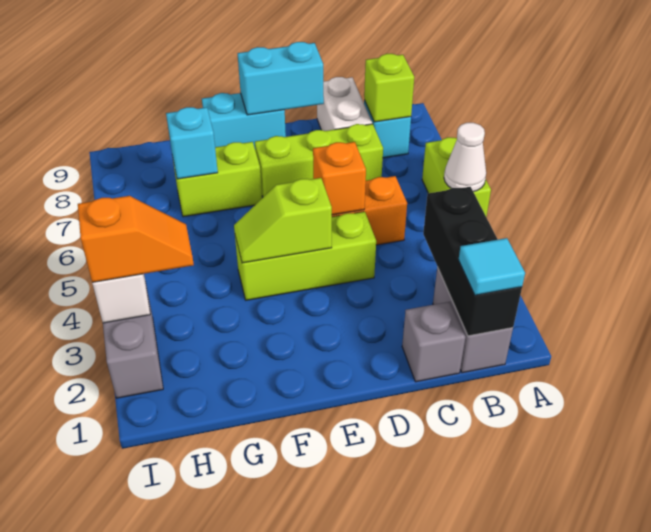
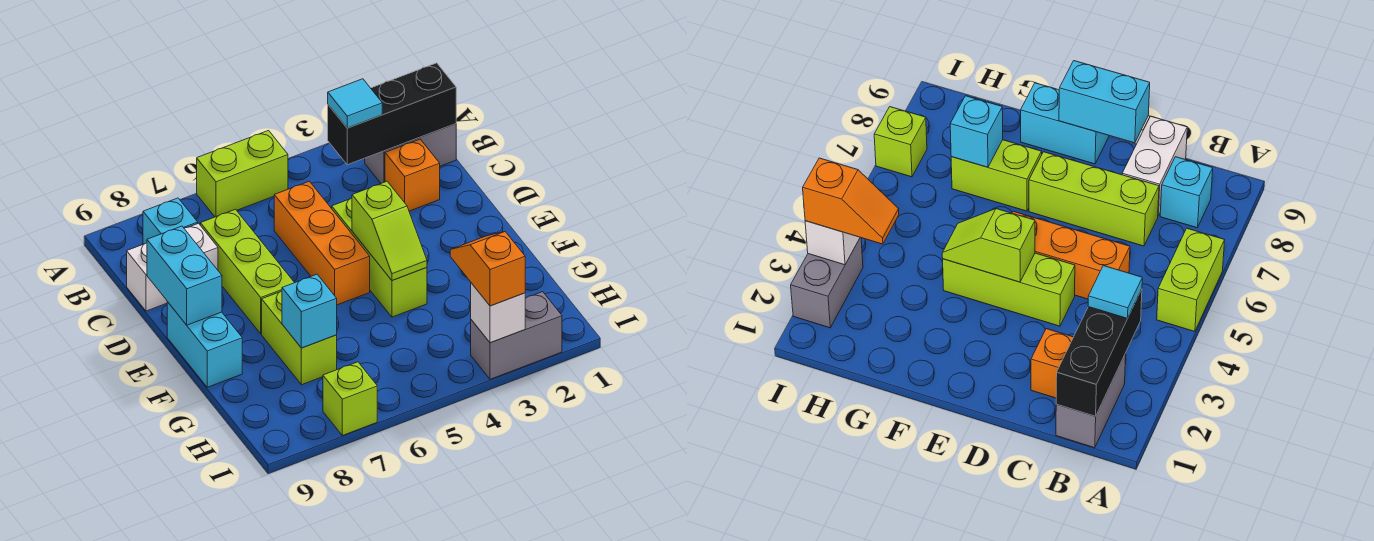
white cone A5 level 2 -> none
cyan tile B1 level 3 -> cyan tile B3 level 3
lime brick B8 level 2 -> lime brick I7 level 1
grey brick C1 level 1 -> none
orange brick D5 level 2 -> orange brick C2 level 1

